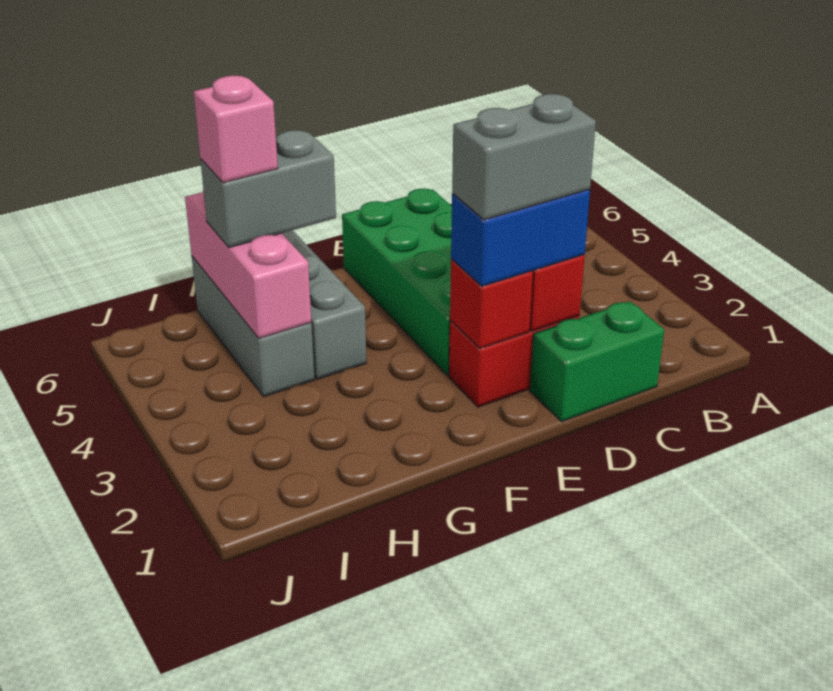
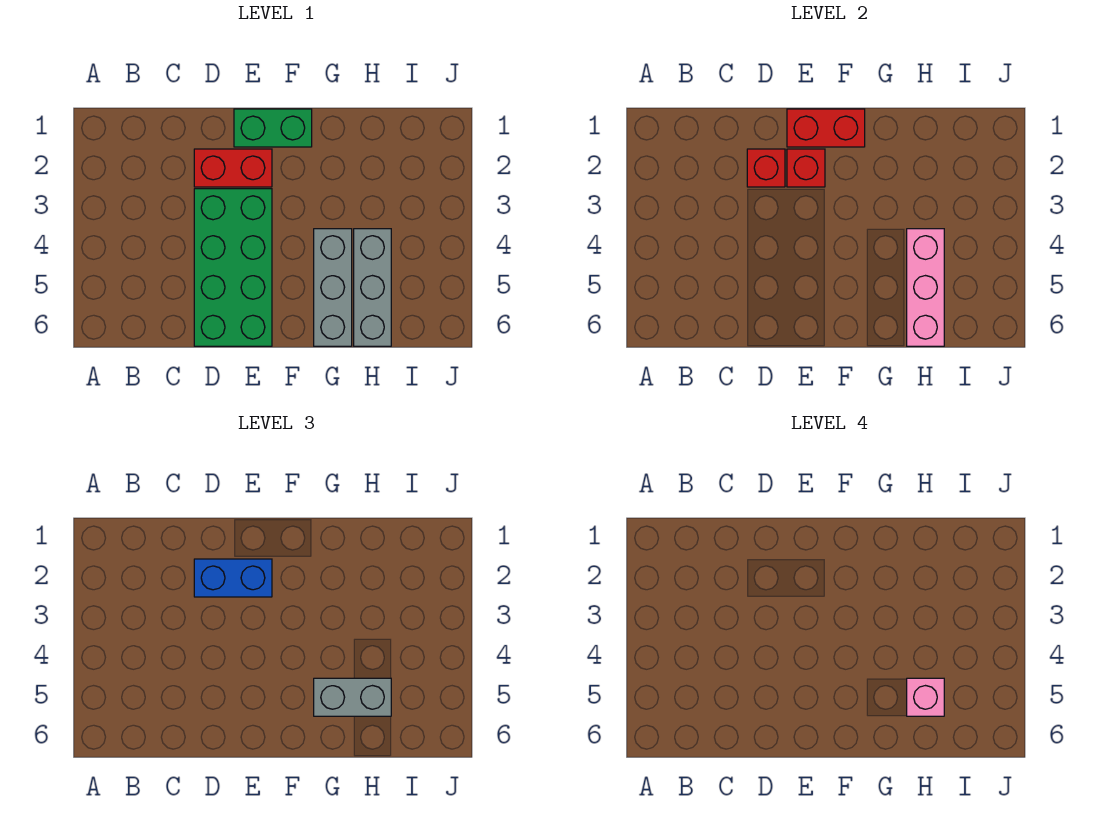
green brick C1:D1 level 1 -> green brick E1:F1 level 1
grey brick D2:E2 level 4 -> none
none -> red brick E1:F1 level 2

